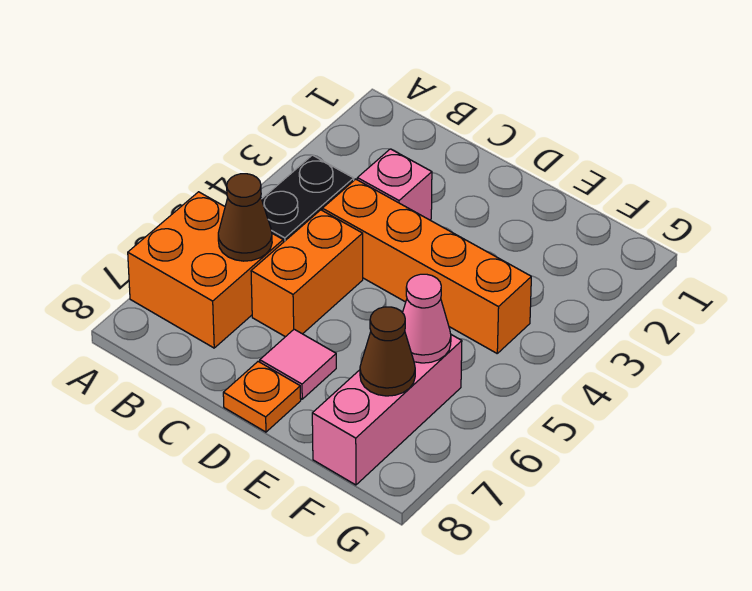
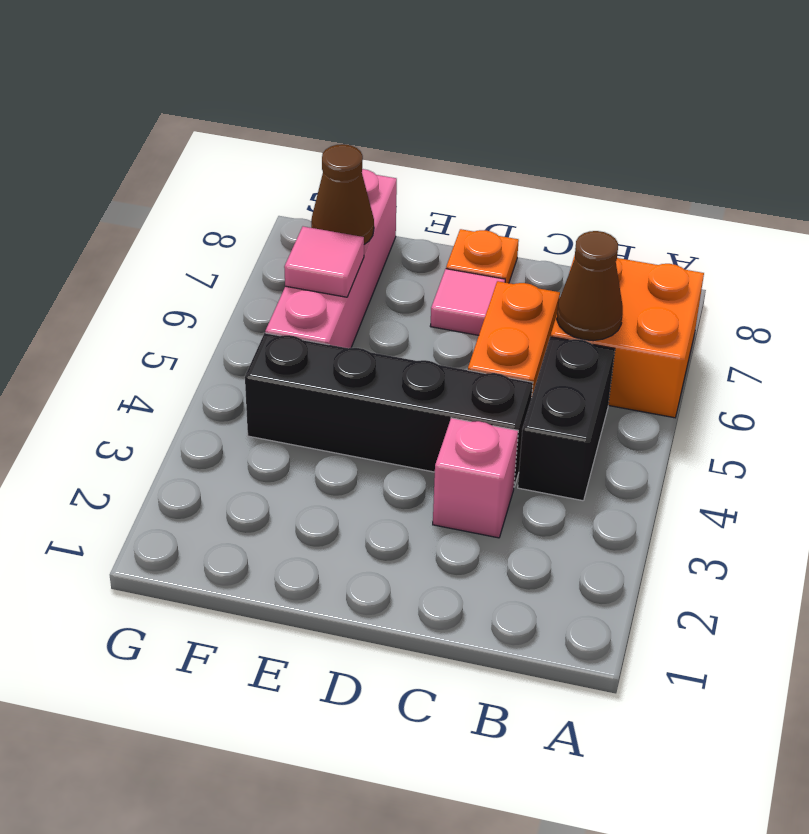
orange brick C4:F4 level 1 -> black brick C4:F4 level 1
pink brick F6:F8 level 1 -> pink brick F5:F8 level 1
pink cone F6 level 2 -> pink tile F6 level 2

